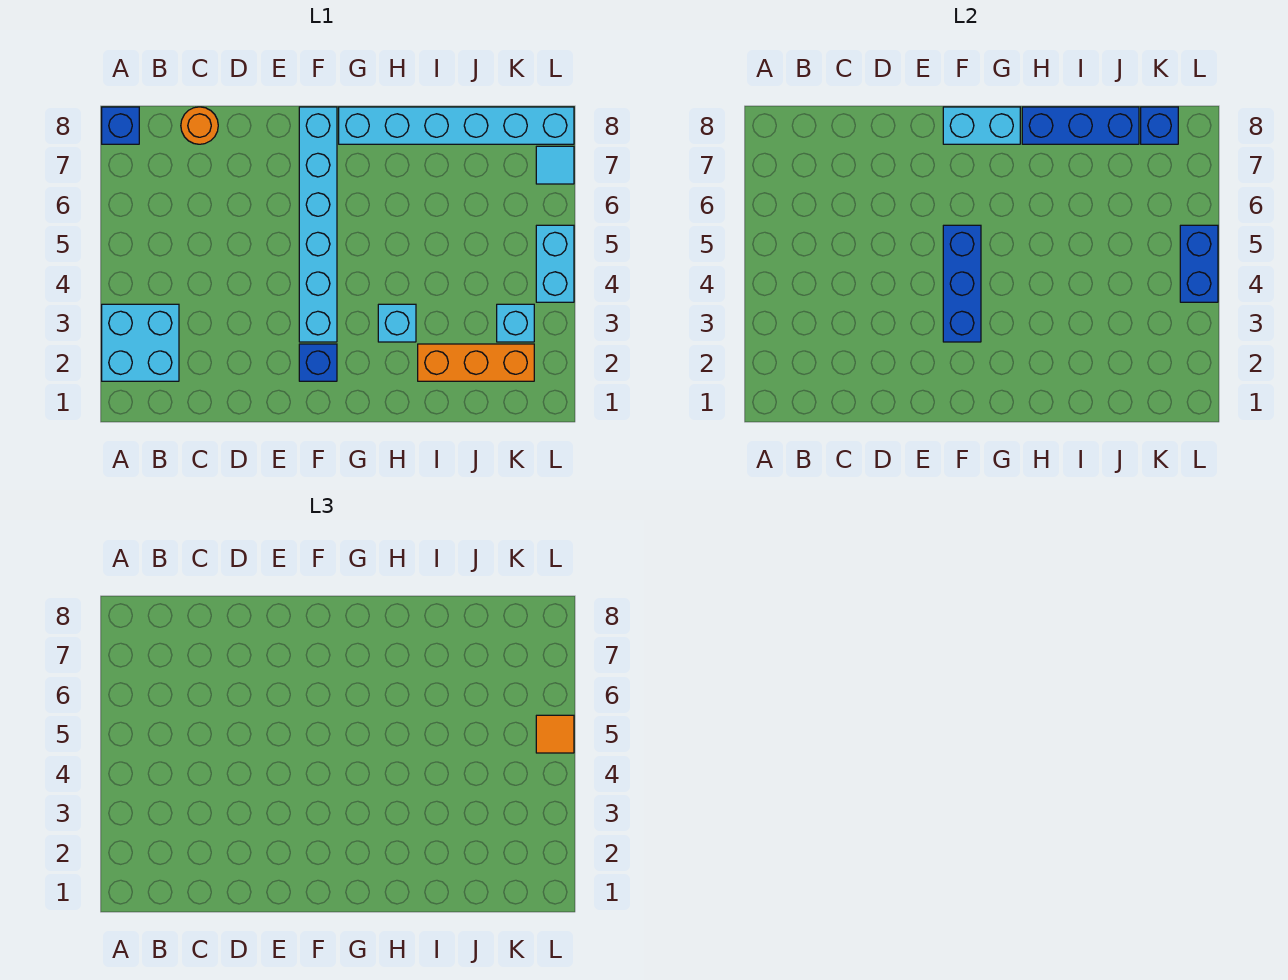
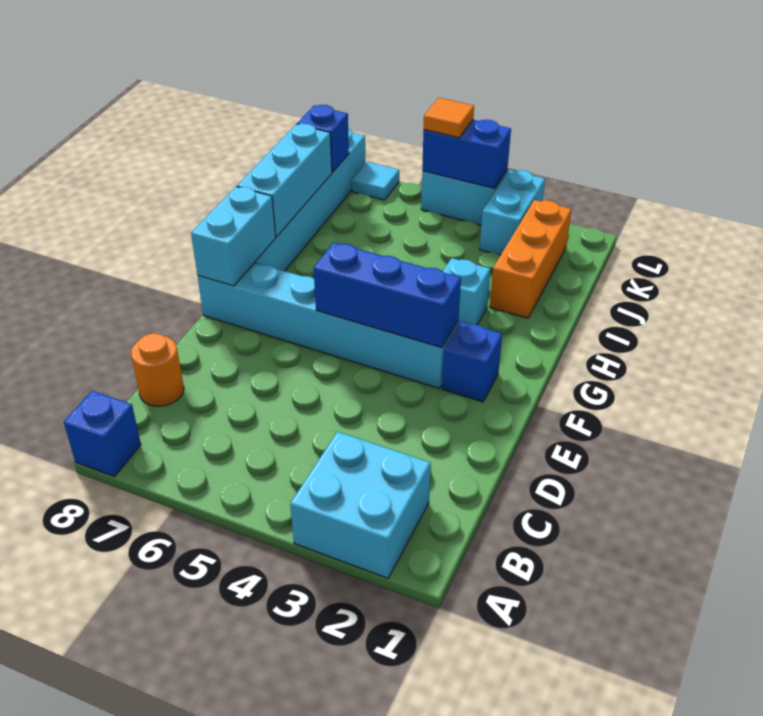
blue brick H8:J8 level 2 -> cyan brick H8:J8 level 2
cyan brick K3 level 1 -> cyan brick K3:L3 level 1

